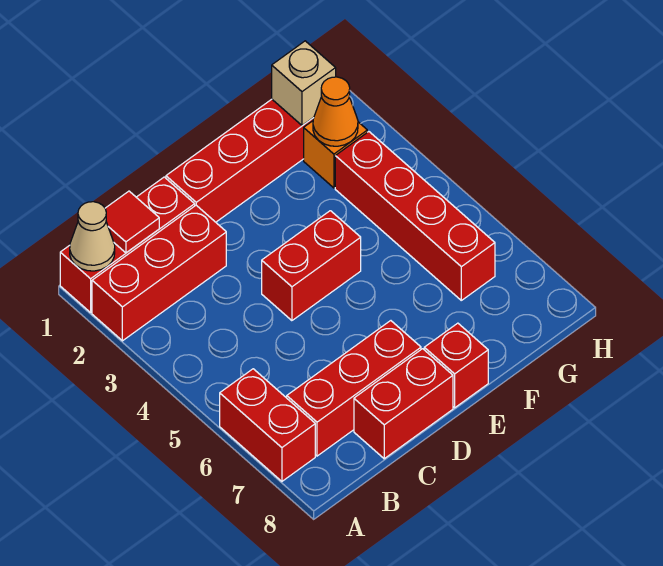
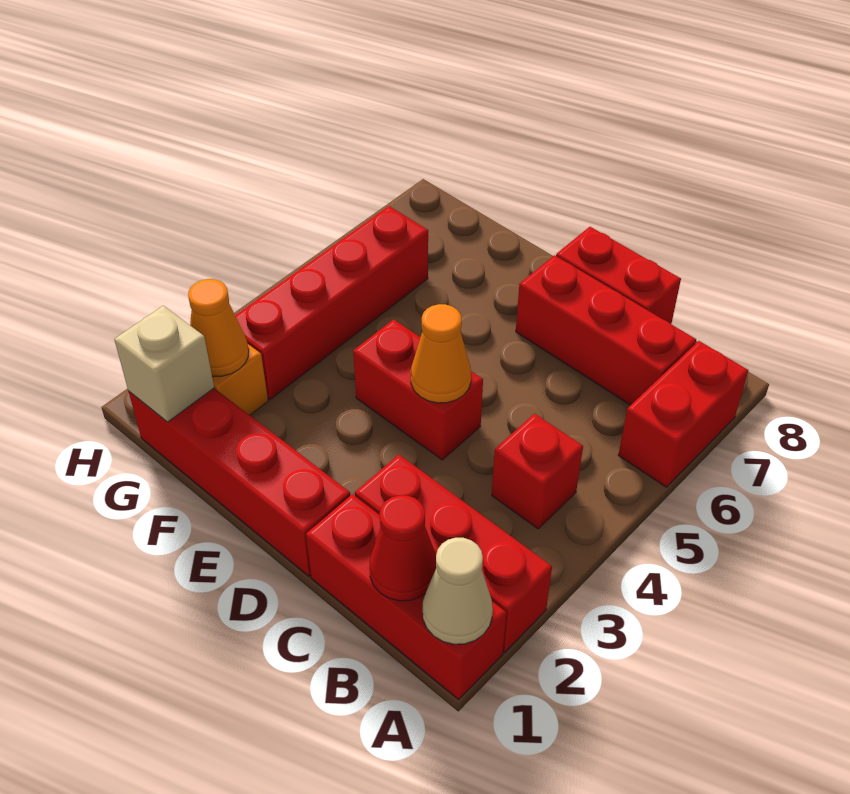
red tile B1 level 2 -> red cone B1 level 2
none -> orange cone D4 level 2
red brick E8 level 1 -> red brick B4 level 1

